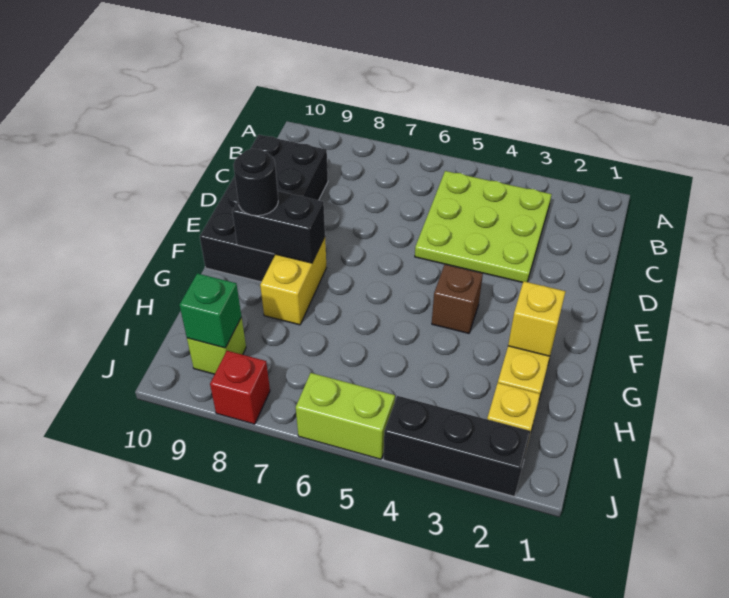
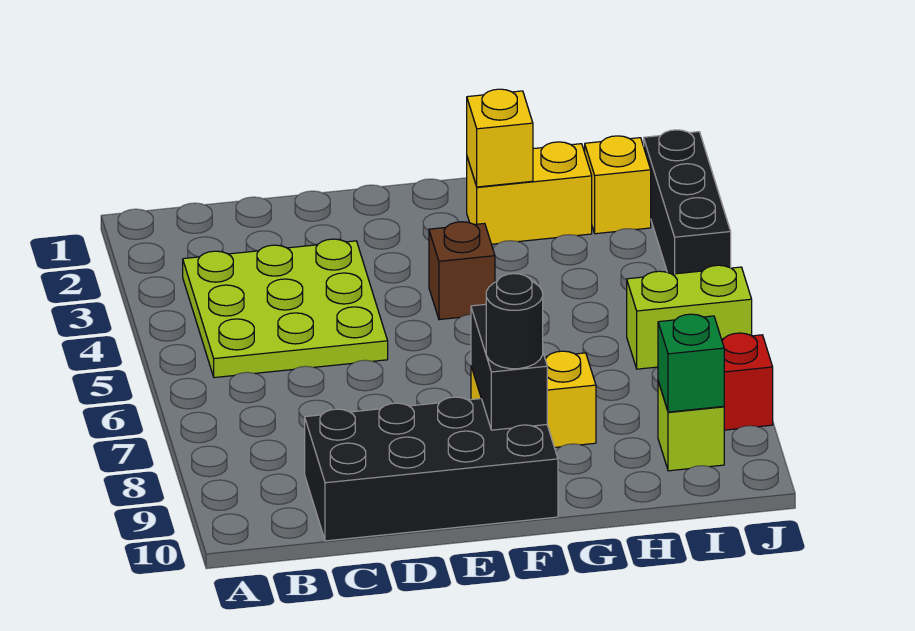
lime brick J5:J6 level 1 -> lime brick I6:J6 level 1

